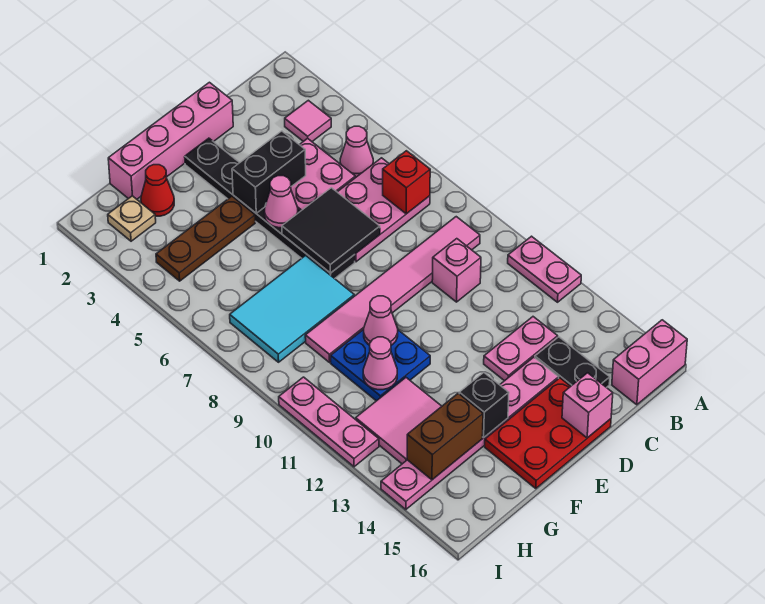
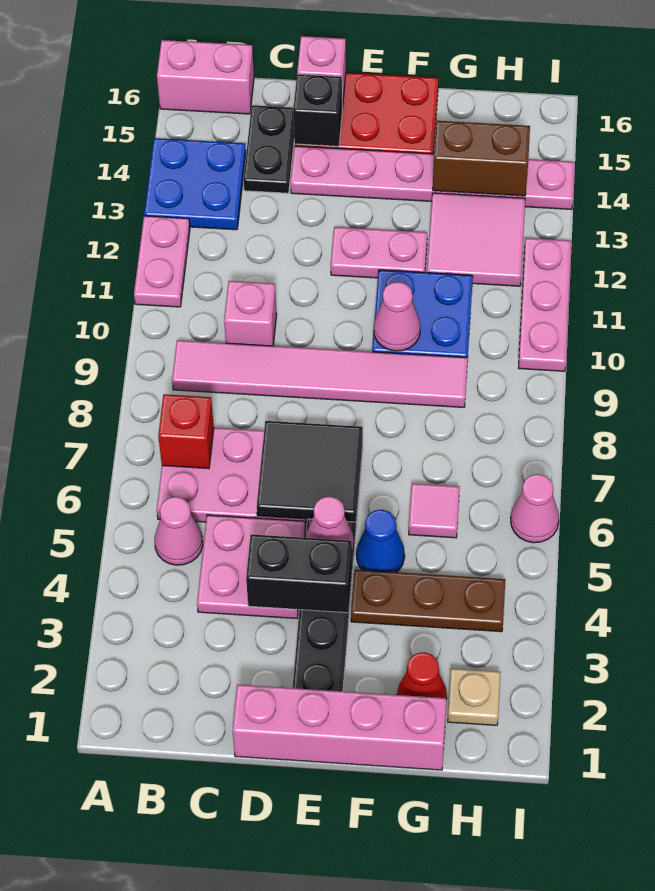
none -> blue plate A13:B14 level 1
pink tile B3 level 1 -> pink tile G6 level 1
pink plate C13:D13 level 1 -> pink plate E12:F12 level 1
none -> blue cone F5 level 1
cyan tile F7:H8 level 1 -> none
black brick F14 level 2 -> black brick D15 level 2
pink cone G11 level 2 -> pink cone I6 level 1

